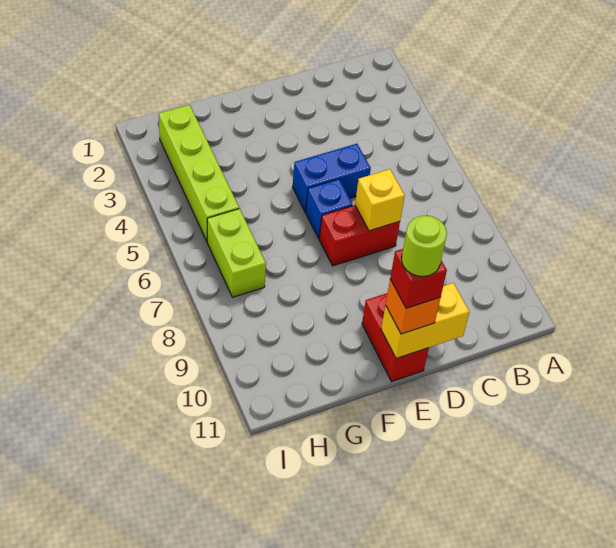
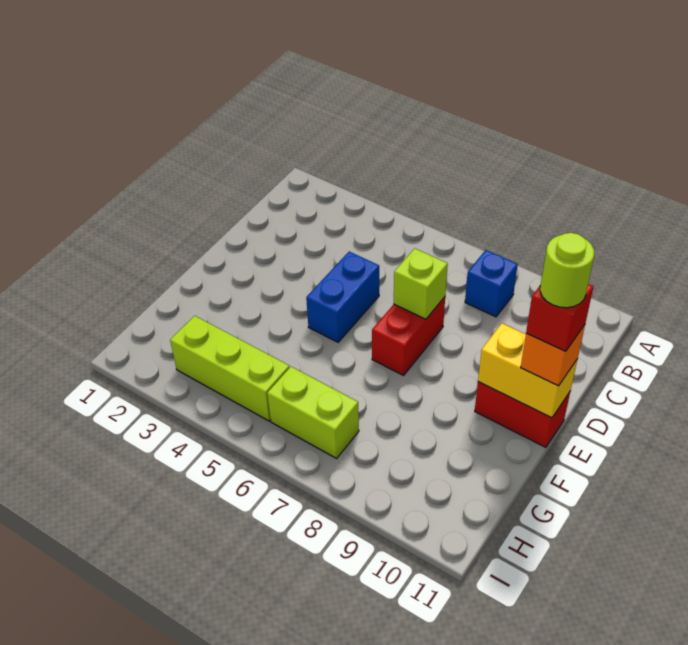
yellow brick D7 level 2 -> lime brick D7 level 2
yellow brick D11:E11 level 2 -> yellow brick E10:E11 level 2
blue brick E6 level 1 -> blue brick B8 level 1
lime brick H2:H5 level 1 -> lime brick H3:H5 level 1

